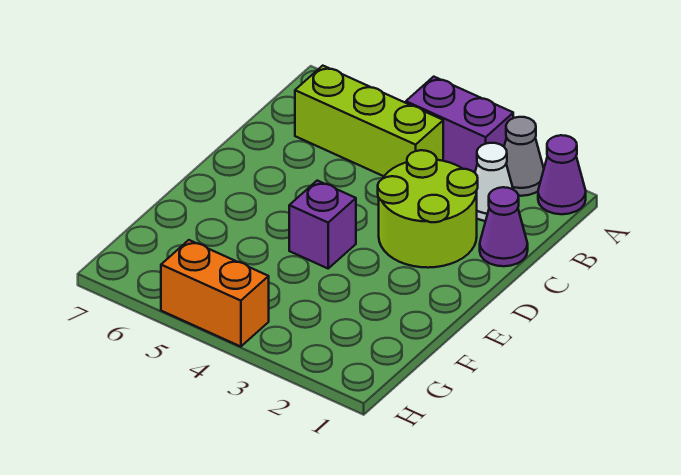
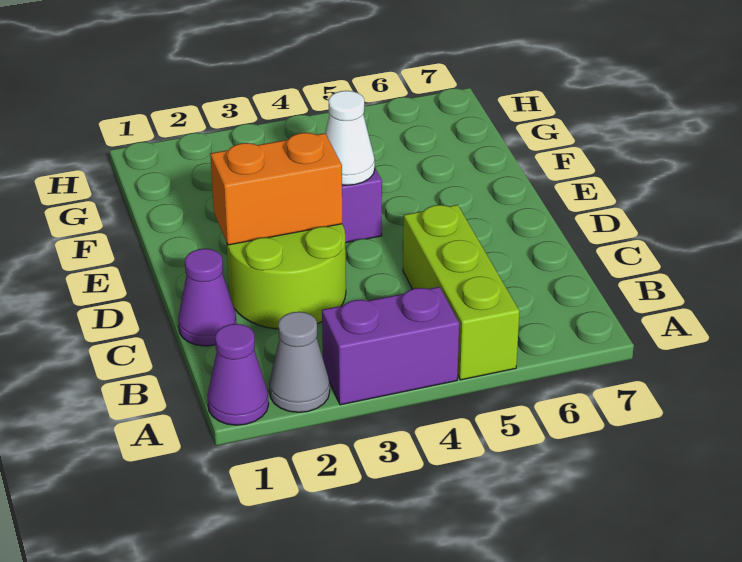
white cone B2 level 1 -> white cone E4 level 2
lime brick B4:B6 level 1 -> lime brick A5:C5 level 1
orange brick H4:H5 level 1 -> orange brick D2:D3 level 2

